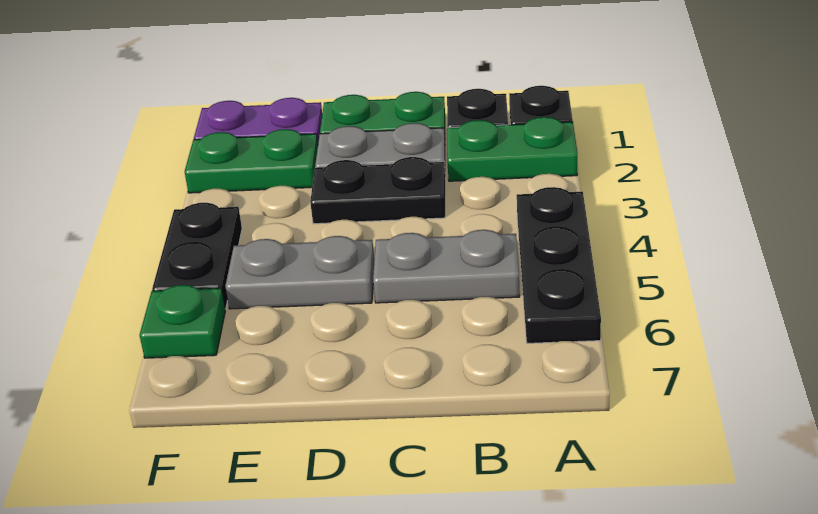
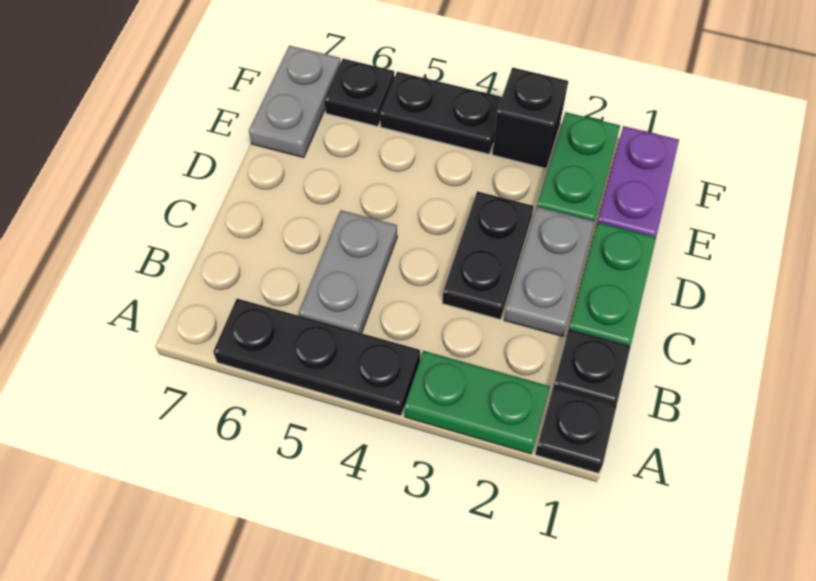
green plate A2:B2 level 1 -> green plate A2:A3 level 1
grey plate D5:E5 level 1 -> grey plate E7:F7 level 1
none -> black brick F3 level 1
green plate F6 level 1 -> black plate F6 level 1

